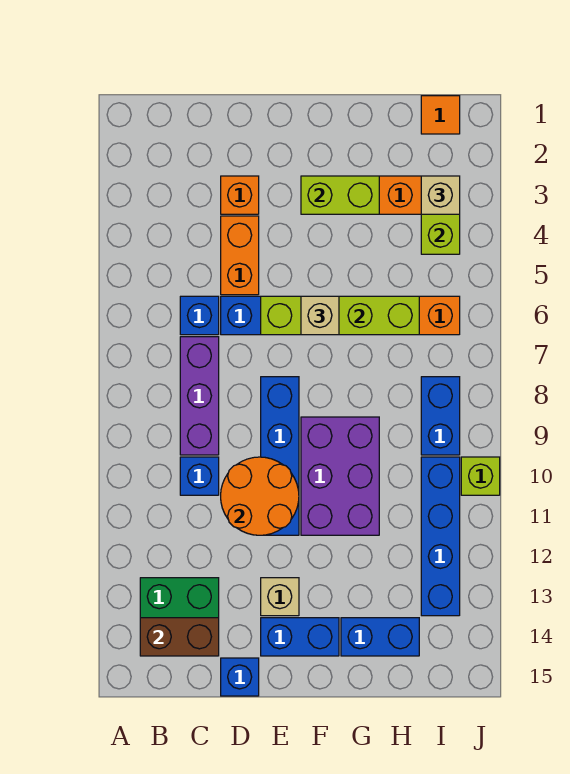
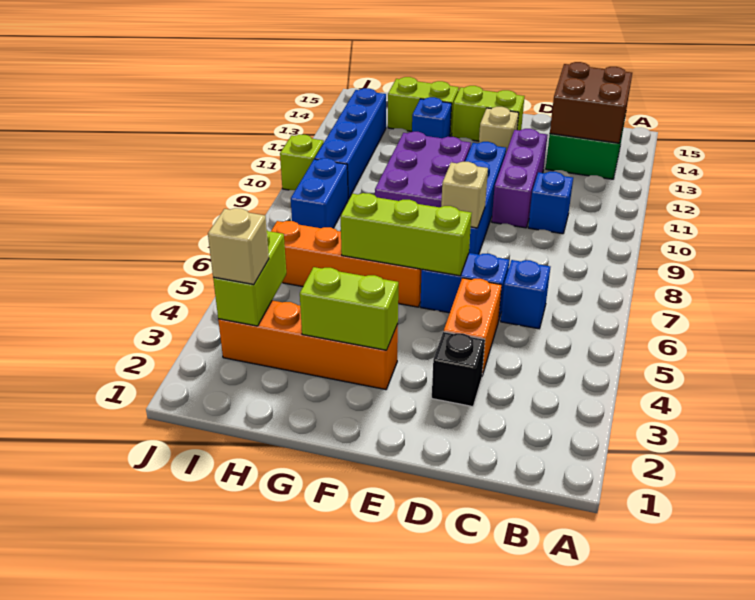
brown brick B14:C14 level 2 -> brown brick B13:C14 level 2
purple brick C7:C9 level 1 -> purple brick D10:D12 level 1
orange brick D3 level 1 -> black brick D3 level 1
orange round brick D10:E11 level 2 -> none
blue brick D15 level 1 -> blue brick G13 level 1
lime brick E6:H6 level 2 -> lime brick E6:G6 level 2
blue brick E14:F14 level 1 -> lime brick E14:F14 level 1
tan brick F6 level 3 -> tan brick E8 level 2
blue brick G14:H14 level 1 -> lime brick G14:H14 level 1
orange tile I1 level 1 -> none

